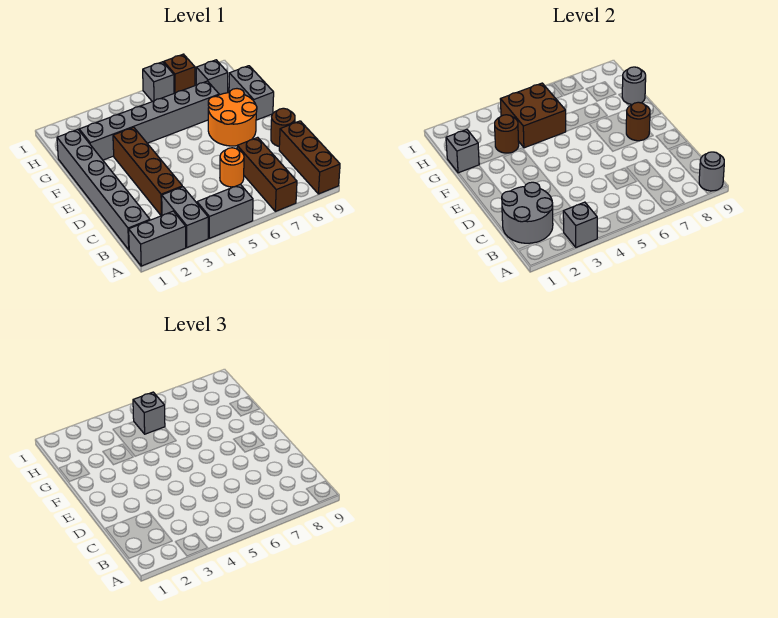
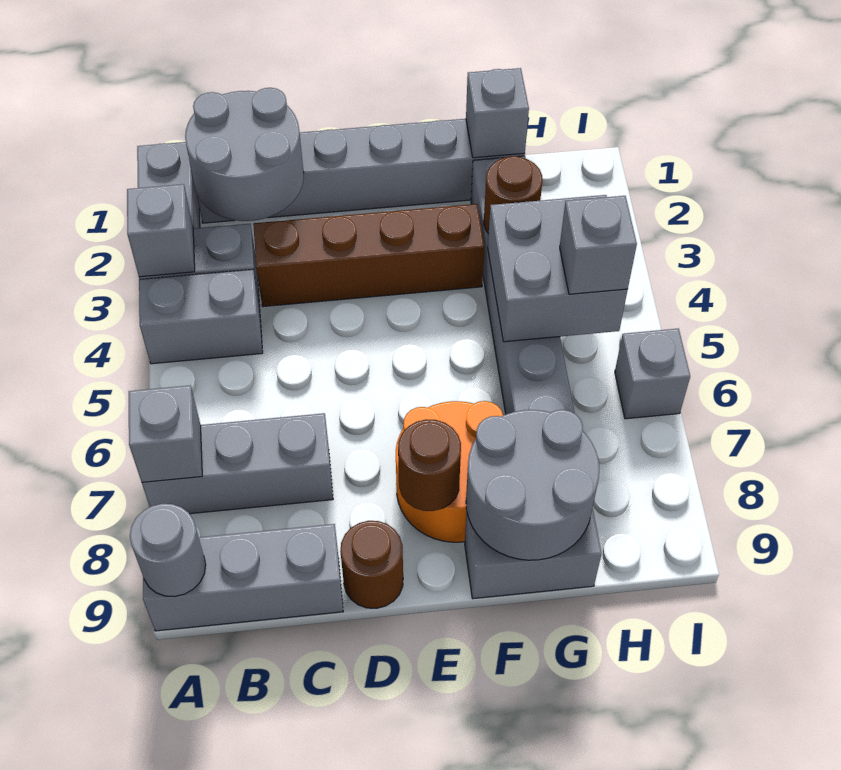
grey brick A4:A5 level 1 -> grey brick A4:B4 level 1
brown brick A7:C7 level 1 -> grey brick A7:C7 level 1
brown brick A9:C9 level 1 -> grey brick A9:C9 level 1
orange round brick C6 level 1 -> none
brown brick G4:H5 level 2 -> grey brick G4:H5 level 2
grey round brick G9 level 2 -> grey round brick F8:G9 level 2
grey brick H8 level 1 -> grey brick A7 level 2
brown brick I7 level 1 -> none

